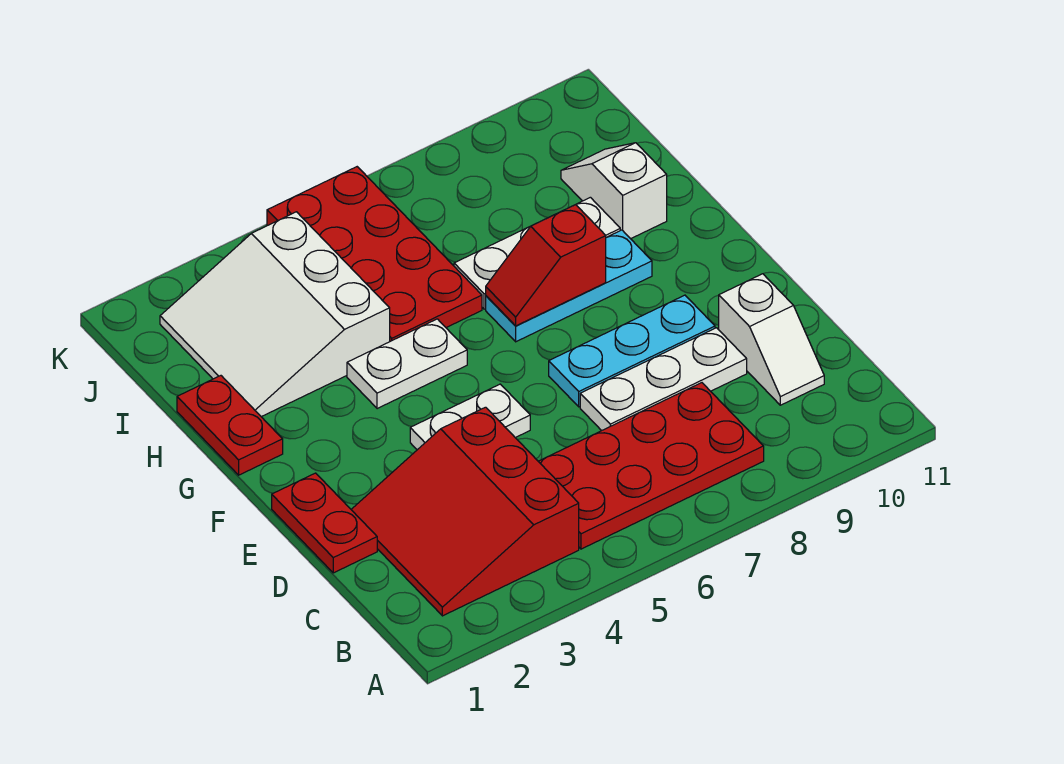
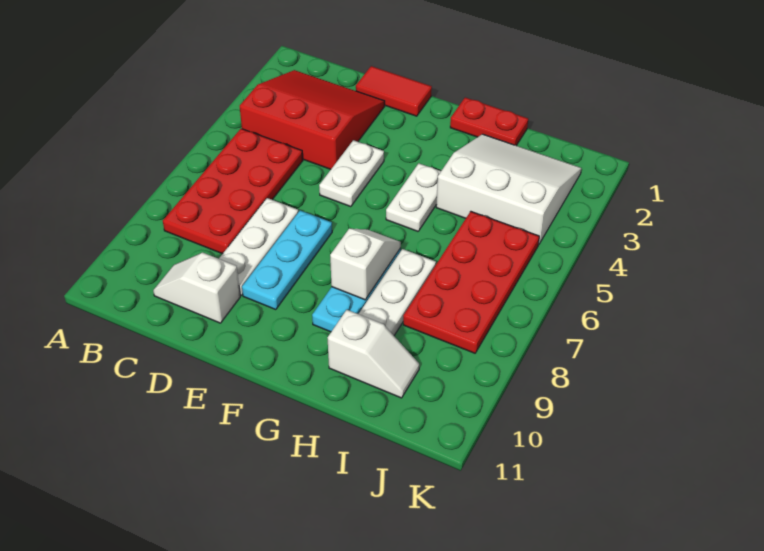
red plate D1:E1 level 1 -> red tile D1:E1 level 1
red slope G7:G8 level 2 top 8 -> white slope G7:G8 level 2 top 8
red plate H5:K6 level 1 -> red plate I5:J8 level 1

